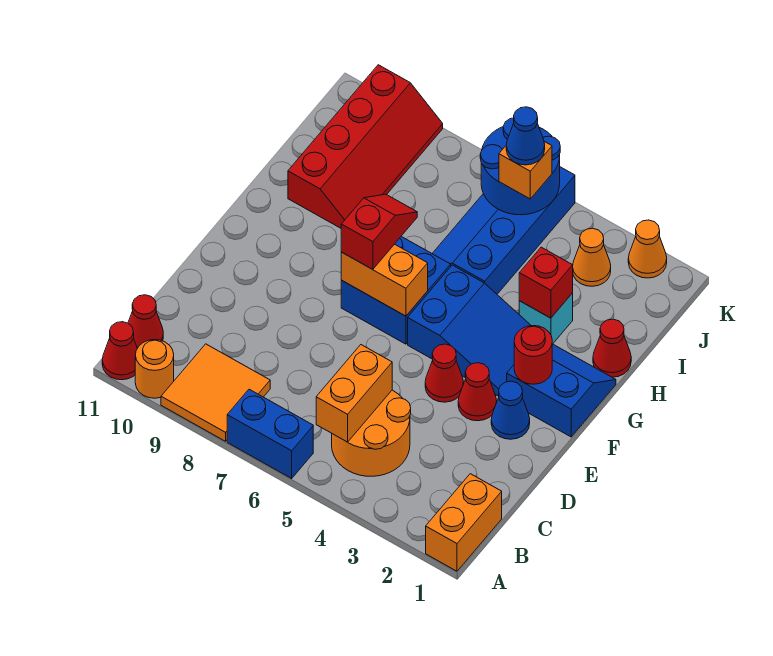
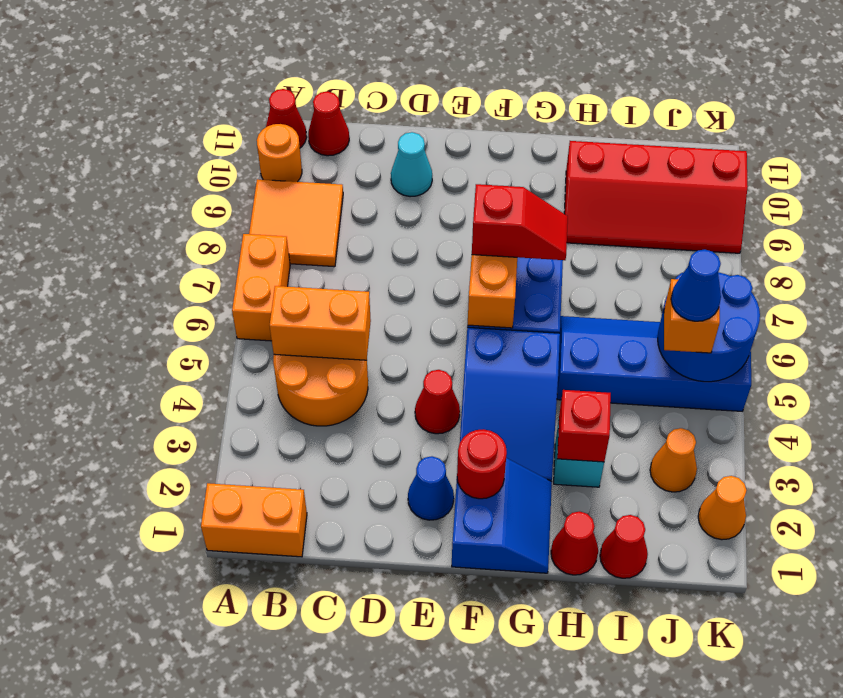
blue brick A6:A7 level 1 -> orange brick A6:A7 level 1
none -> cyan cone D10 level 1
red cone E3 level 1 -> red cone I1 level 1

